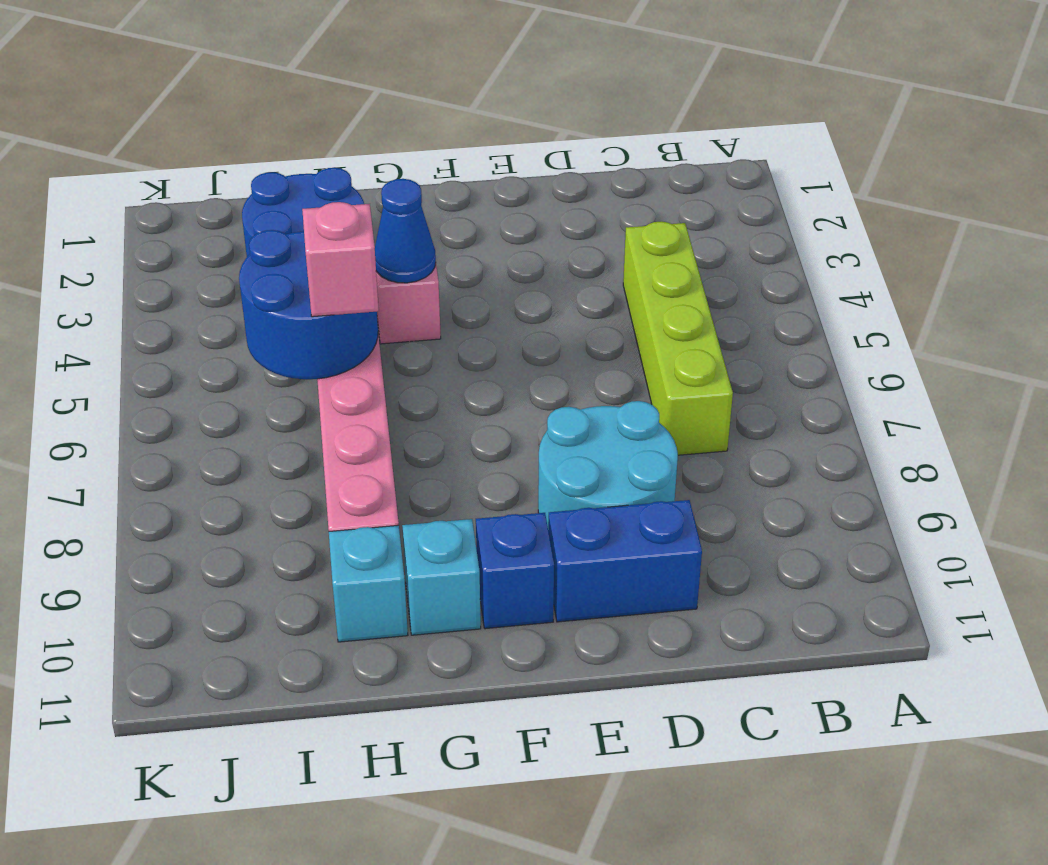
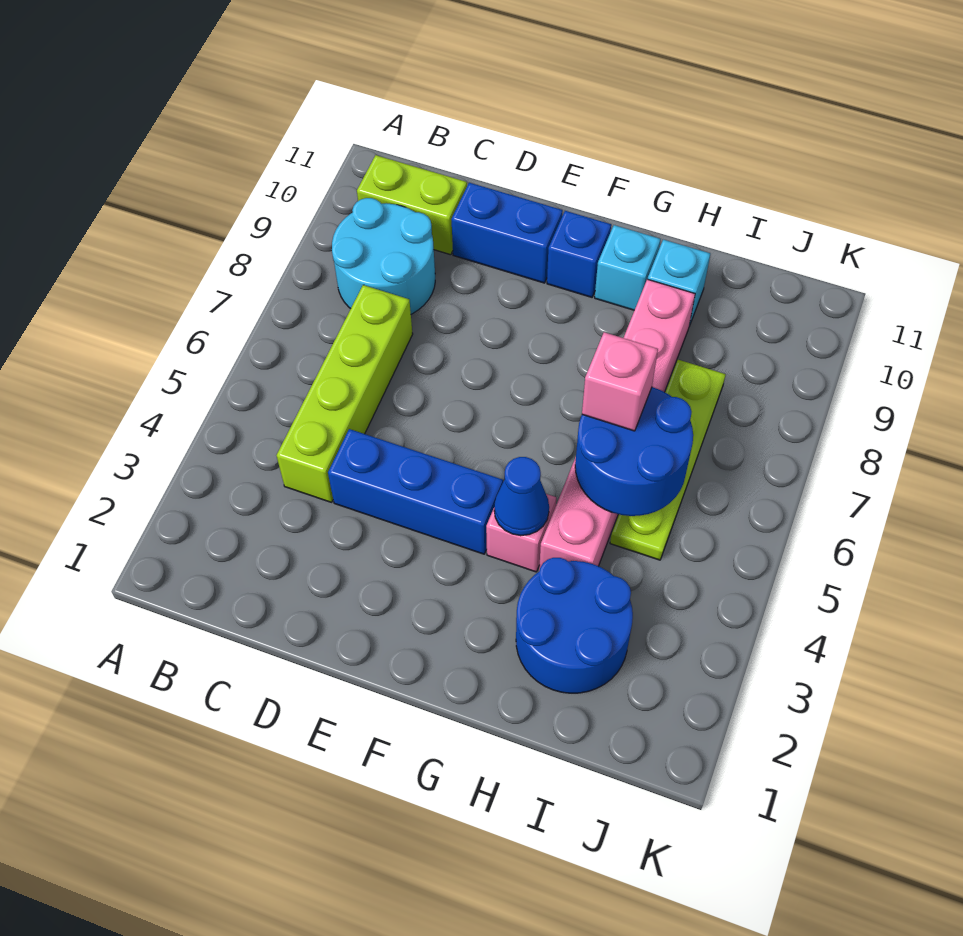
none -> lime brick B10:C10 level 1
none -> blue brick D4:F4 level 1
cyan round brick D8:E9 level 1 -> cyan round brick B8:C9 level 1
none -> lime plate I5:I8 level 1

